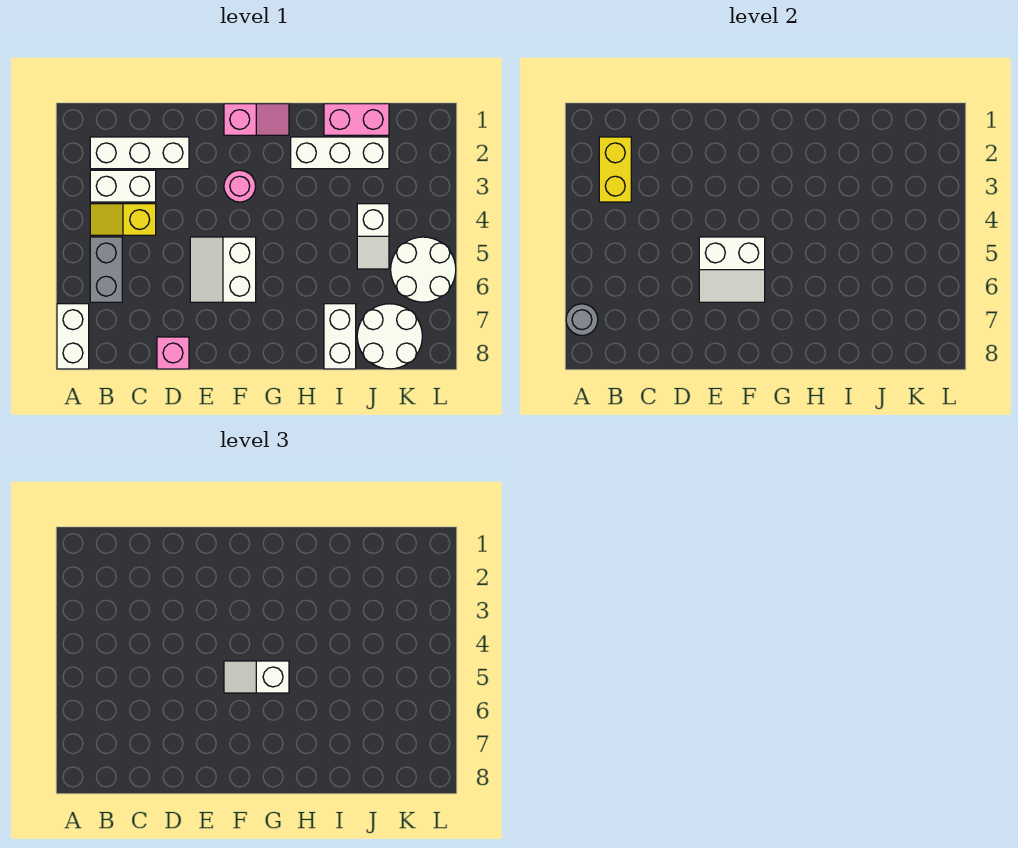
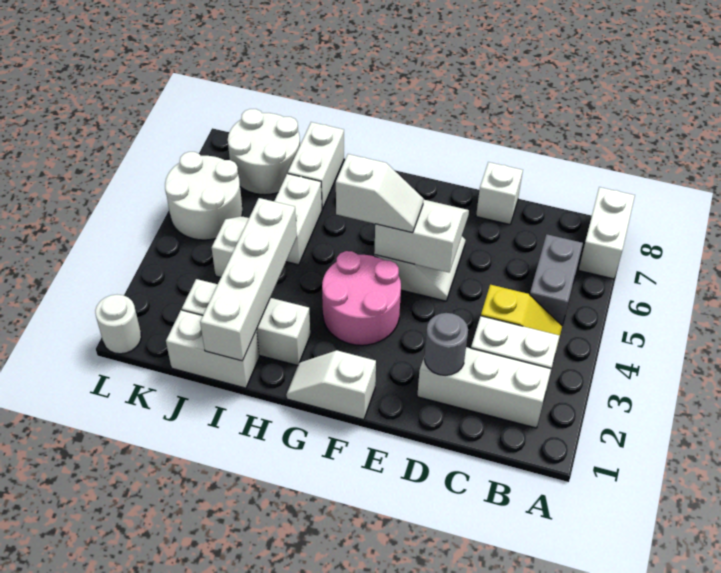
grey round brick A7 level 2 -> grey round brick D2 level 2
yellow brick B2:B3 level 2 -> none
pink brick D8 level 1 -> white brick D8 level 1
pink slope F1:G1 level 1 top F -> white slope F1:G1 level 1 top F
pink round brick F3 level 1 -> pink round brick F3:G4 level 1
pink brick I1:J1 level 1 -> white brick I1:J1 level 1
none -> white brick I1:I4 level 2
none -> white brick I5:I6 level 1
none -> white round brick L1 level 1

